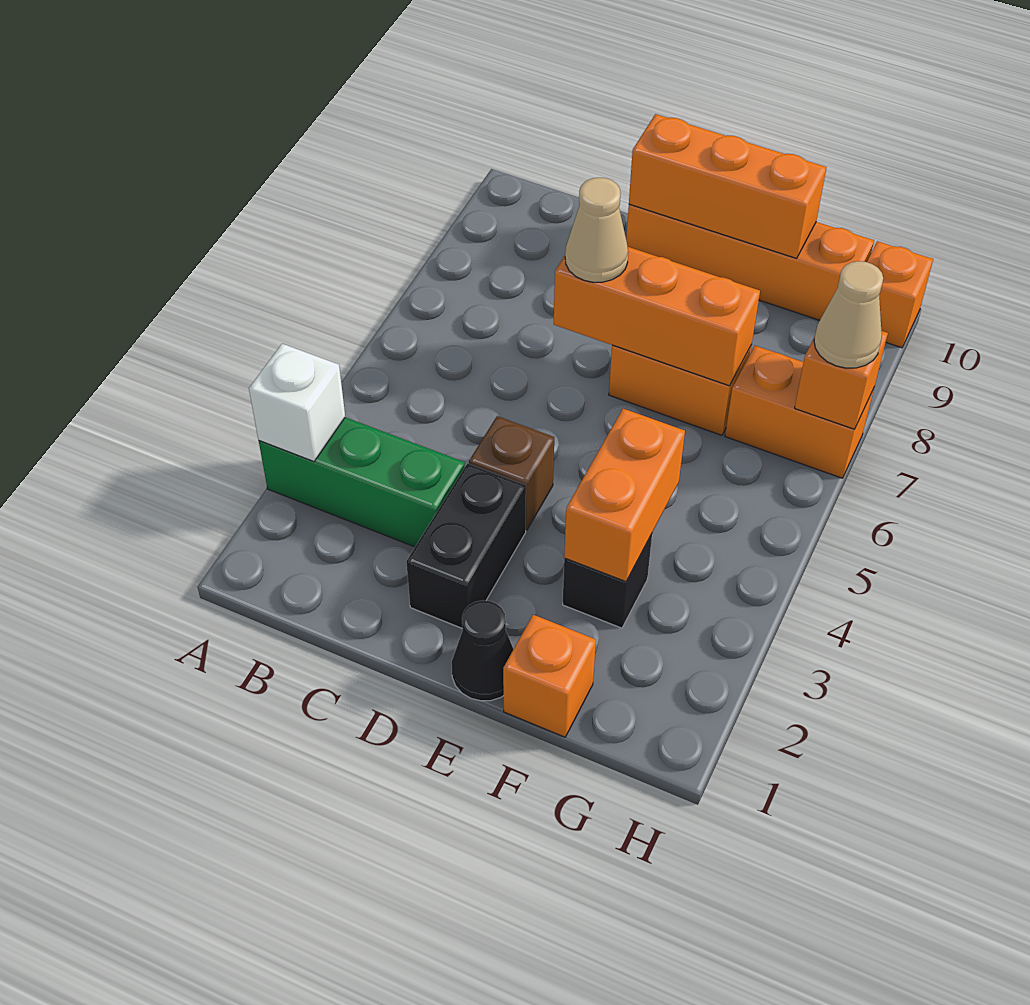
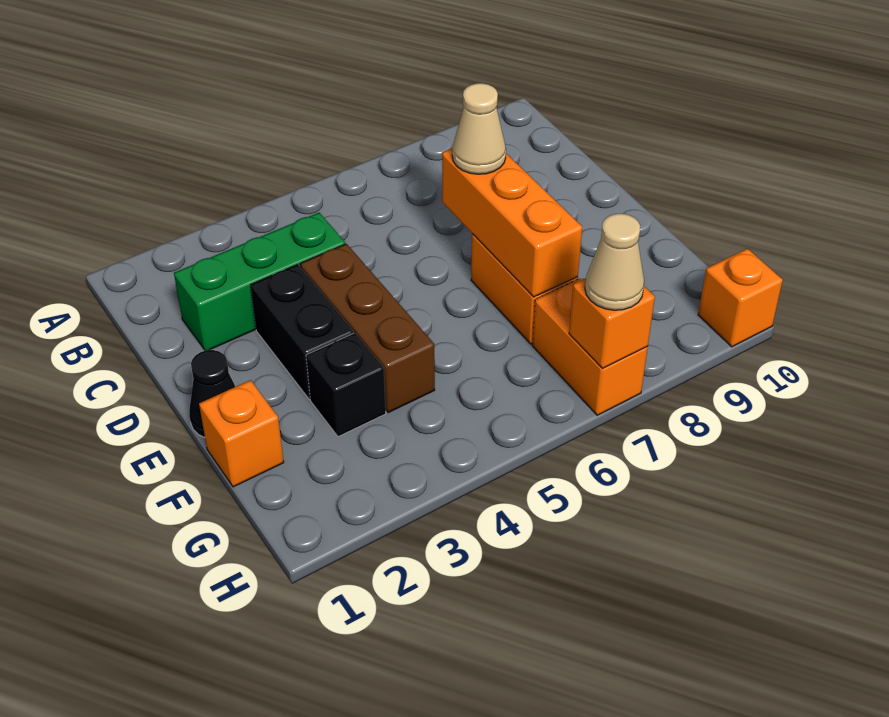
green brick A3:C3 level 1 -> green brick C2:C4 level 1
white brick A3 level 2 -> none
black brick D2:D3 level 1 -> black brick D3:E3 level 1
brown brick D4 level 1 -> brown brick D4:F4 level 1
orange brick D10:G10 level 1 -> none
orange brick D10:F10 level 2 -> none
orange brick F3:F4 level 2 -> none

